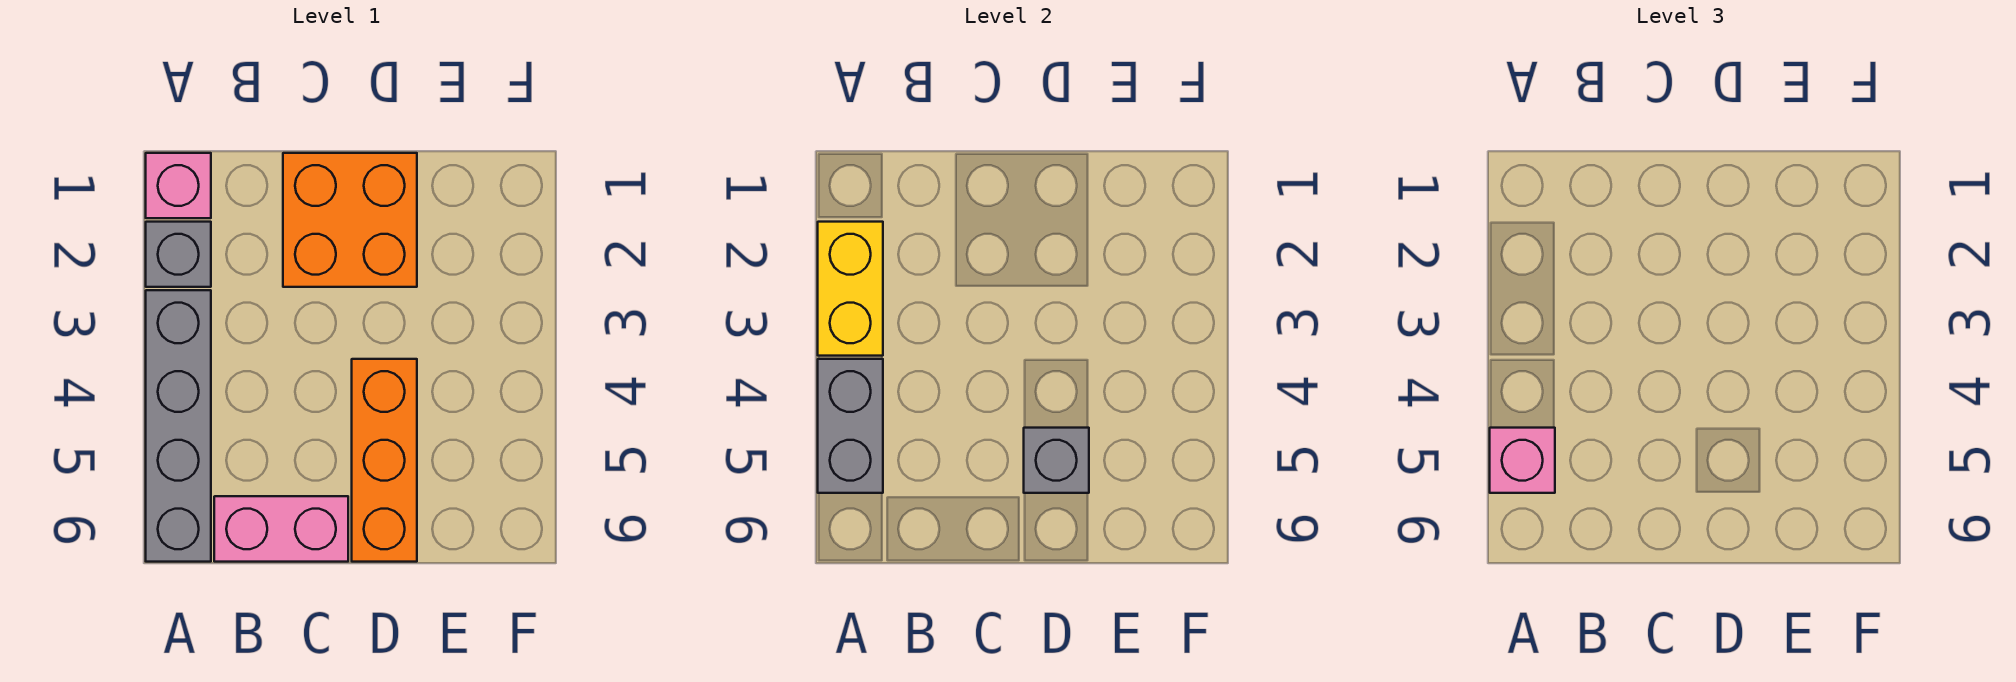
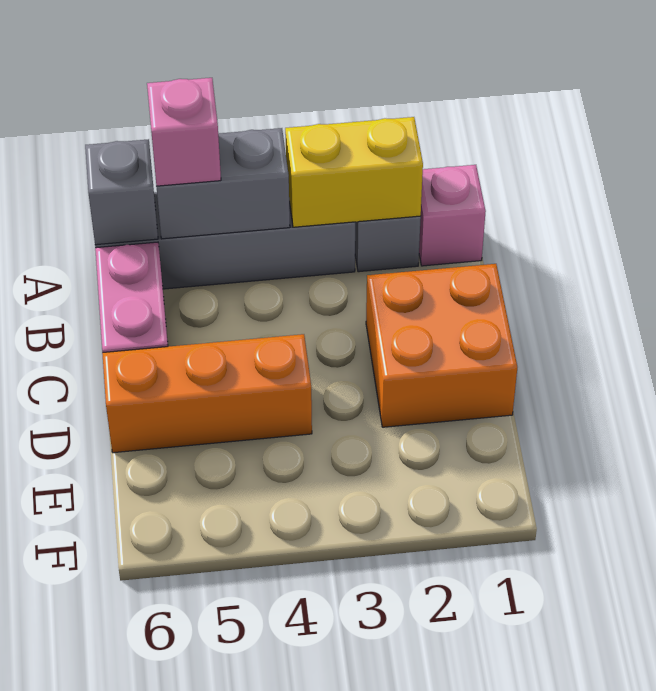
grey brick D5 level 2 -> grey brick A6 level 2

